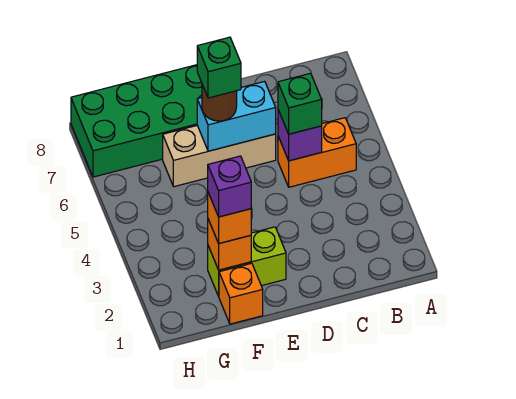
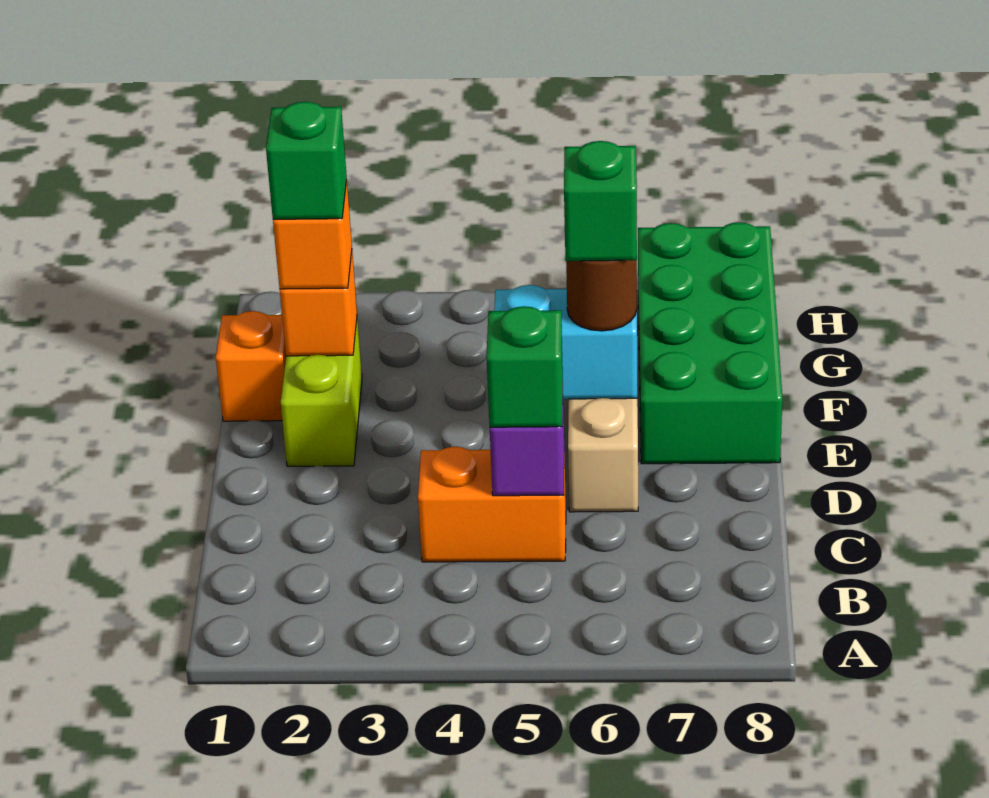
orange brick B5:C5 level 1 -> orange brick C4:C5 level 1
cyan brick D6:E6 level 2 -> cyan brick E5:E6 level 2
purple brick F2 level 4 -> green brick F2 level 4

